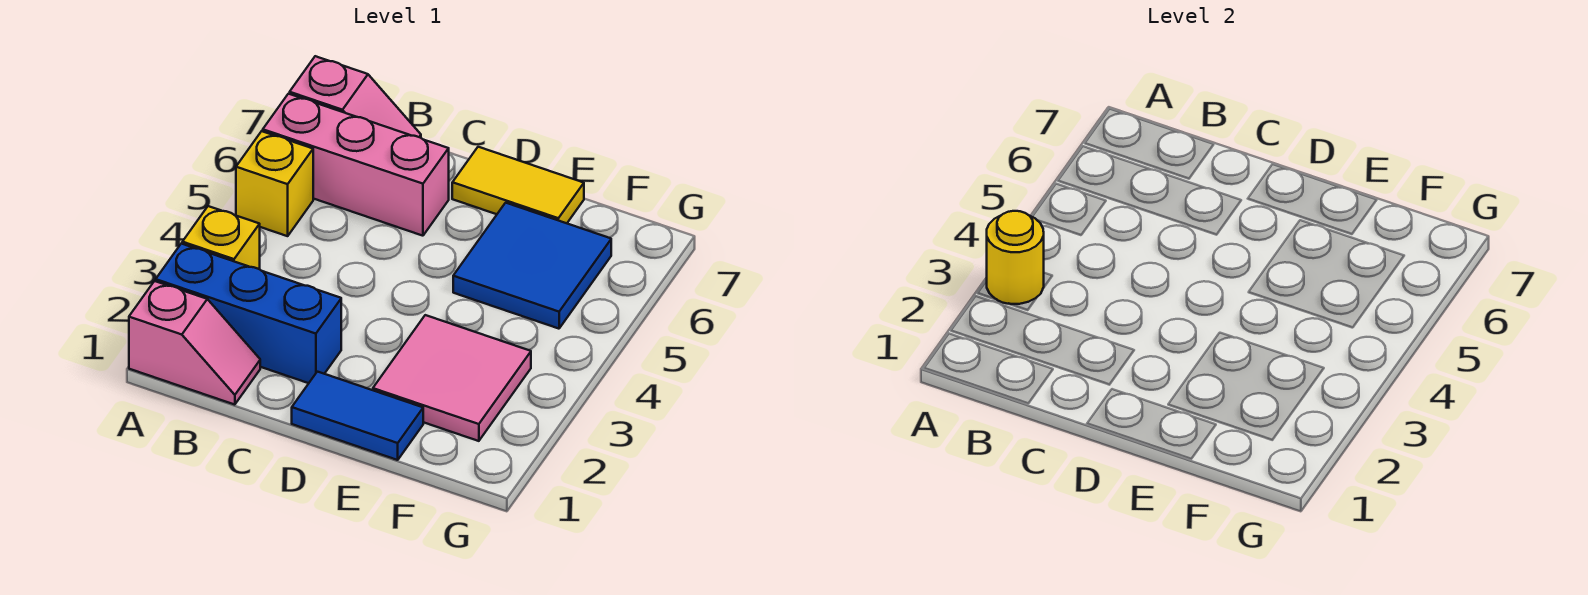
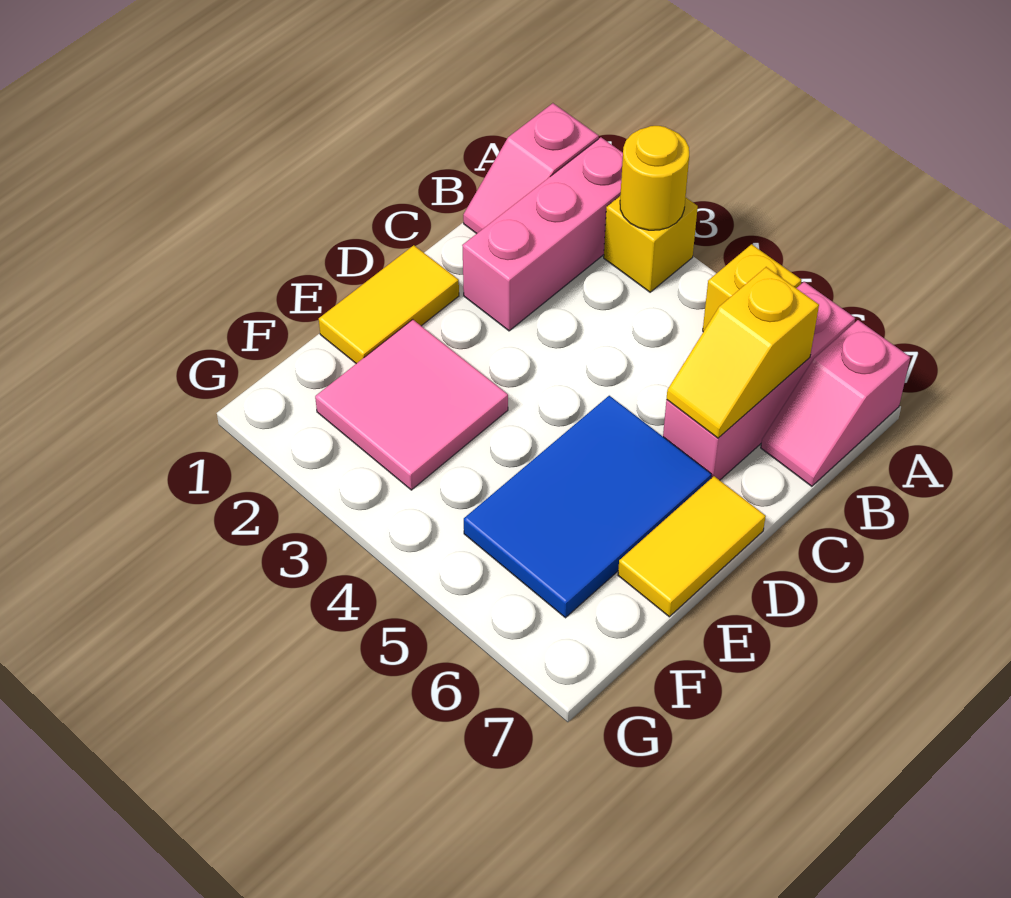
blue brick A2:C2 level 1 -> pink brick A2:C2 level 1
none -> yellow slope B6:C6 level 2 top B
blue tile D1:E1 level 1 -> yellow tile D1:E1 level 1
blue tile E5:F6 level 1 -> blue tile D5:F6 level 1

